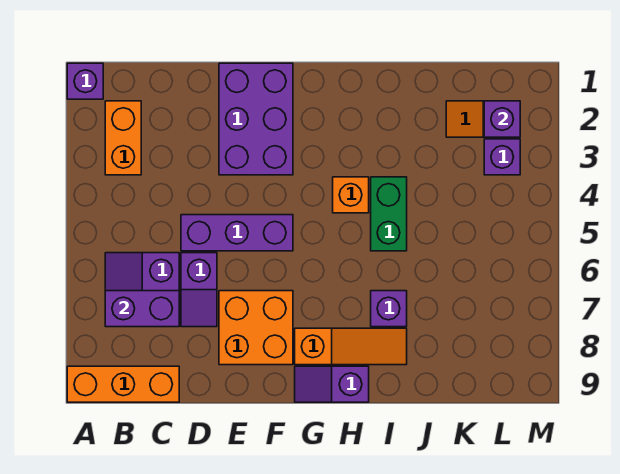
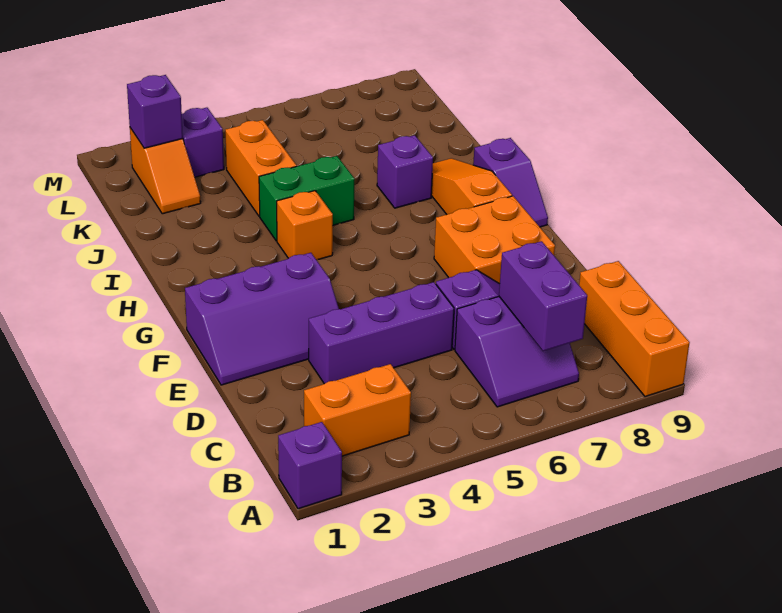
purple brick D5:F5 level 1 -> purple brick D3:D5 level 1
purple brick E1:F3 level 1 -> purple slope E1:F3 level 1 top F
none -> orange brick J4:K4 level 1

